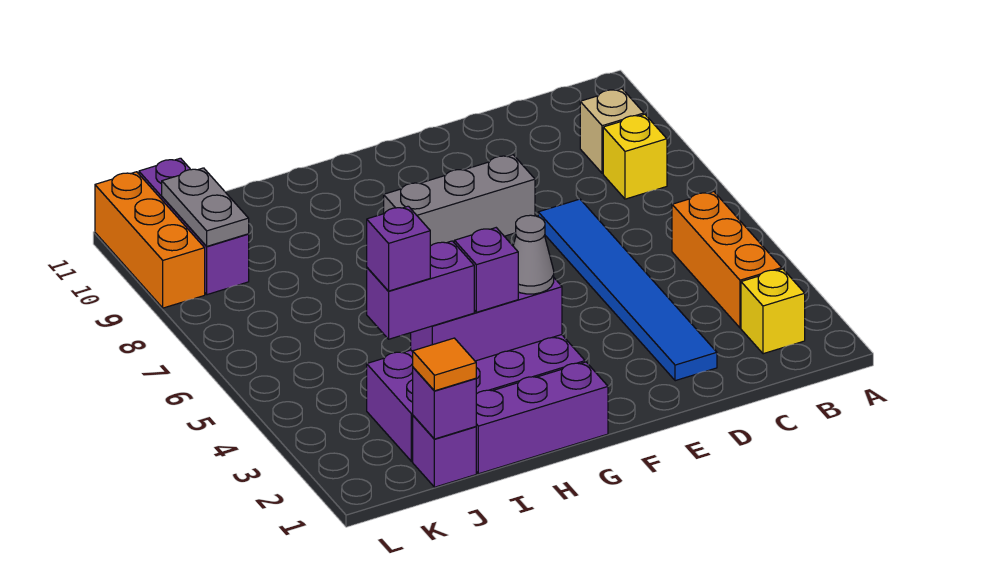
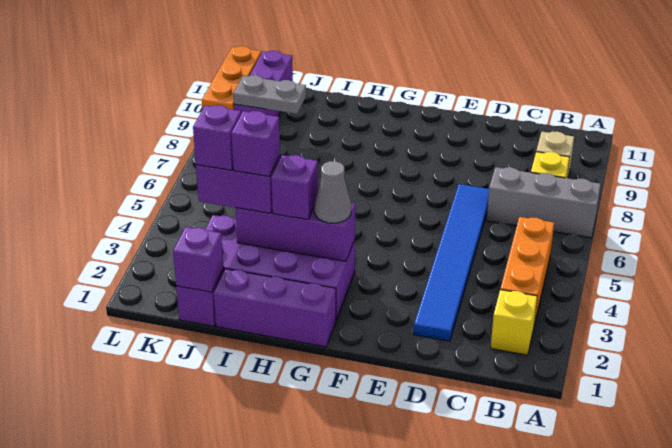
grey brick E8:G8 level 1 -> grey brick A7:C7 level 1
none -> purple brick I3 level 4
orange tile J1 level 3 -> none
grey plate K9:K10 level 2 -> grey plate J9:K9 level 2

